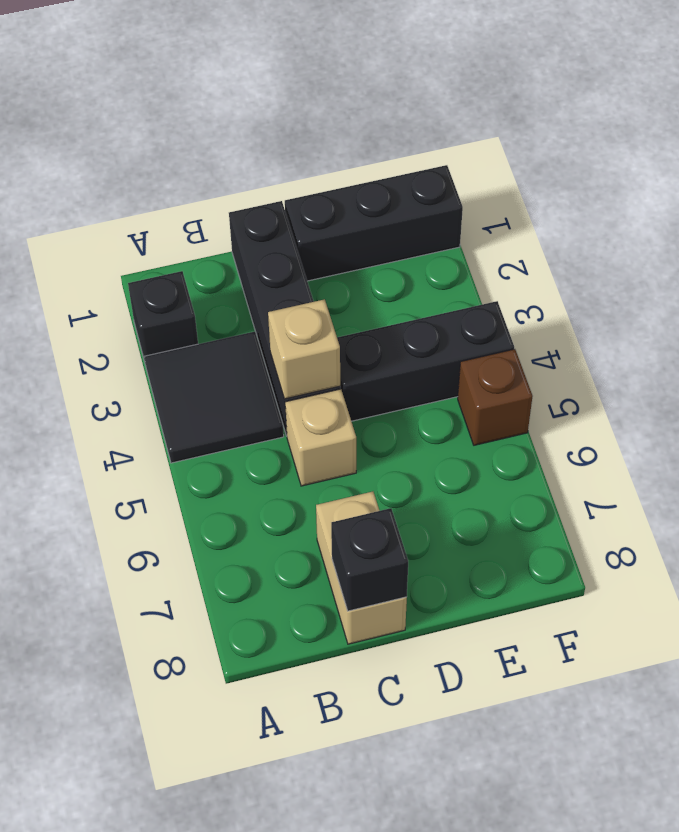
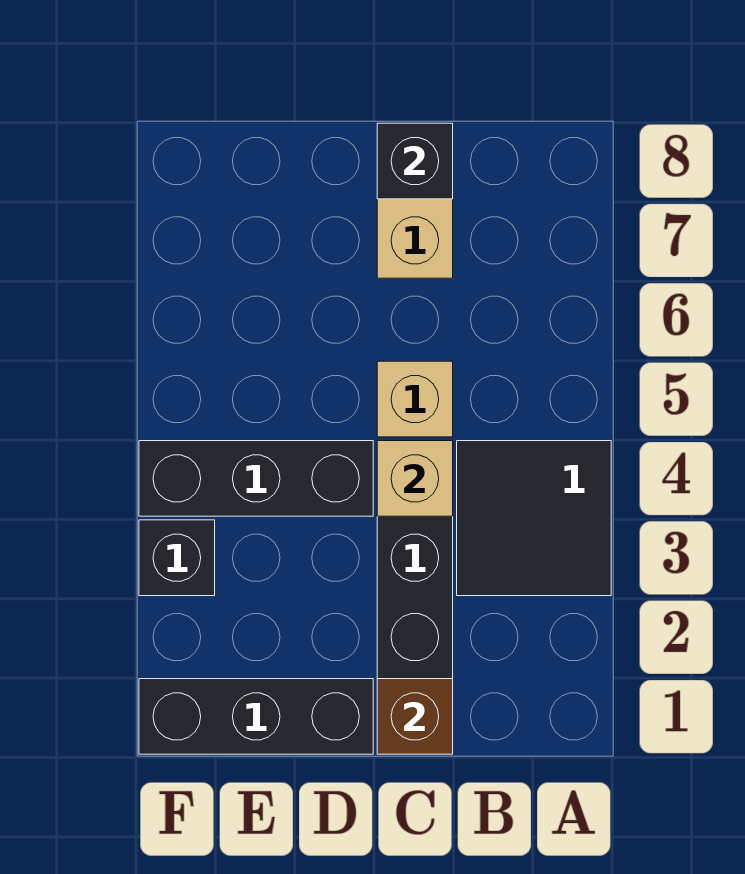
black brick A2 level 1 -> black brick F3 level 1
brown brick F5 level 1 -> brown brick C1 level 2

